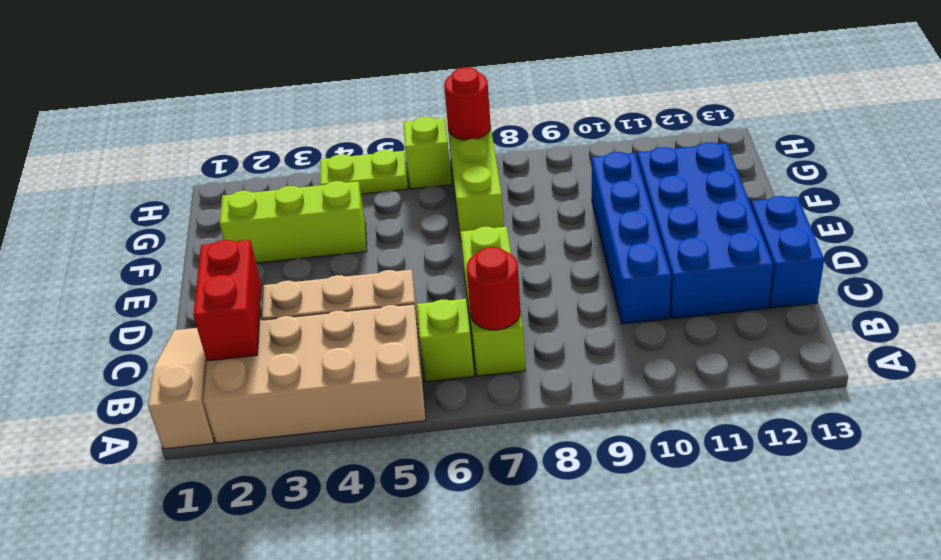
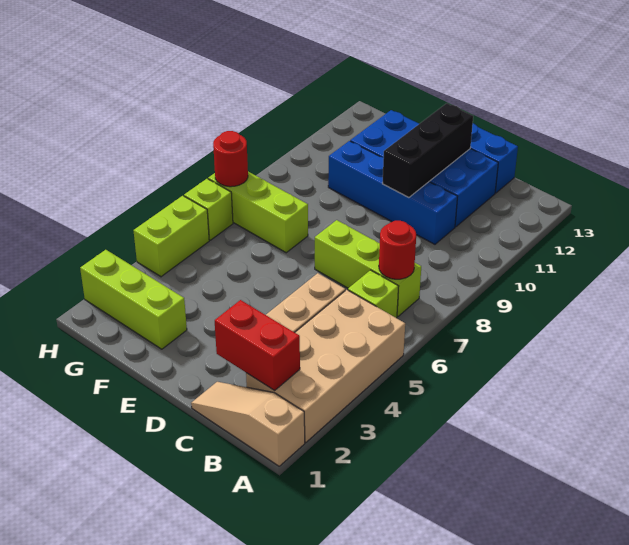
none -> black brick D10:D12 level 2
lime brick F2:F4 level 1 -> lime brick F2:H2 level 1
lime plate H4:H5 level 1 -> lime brick H4:H5 level 1

